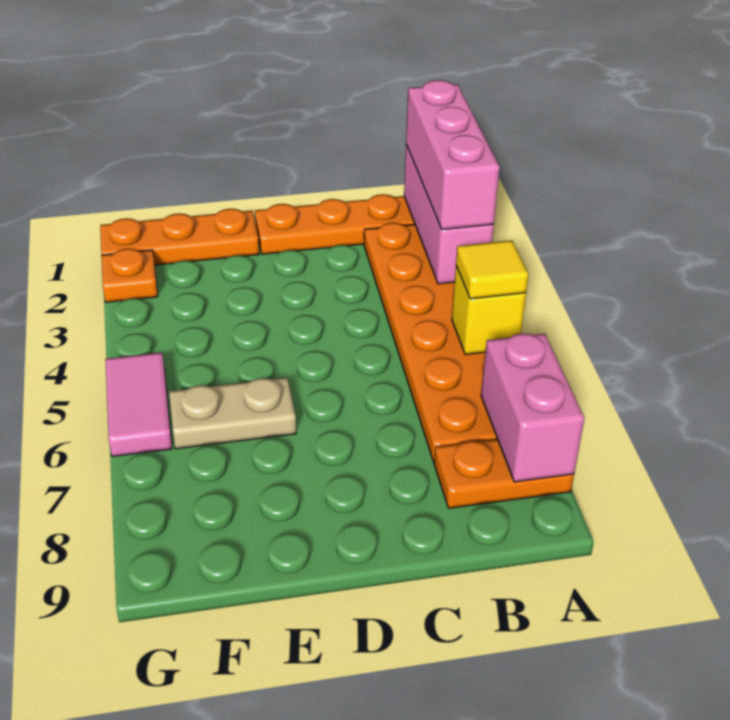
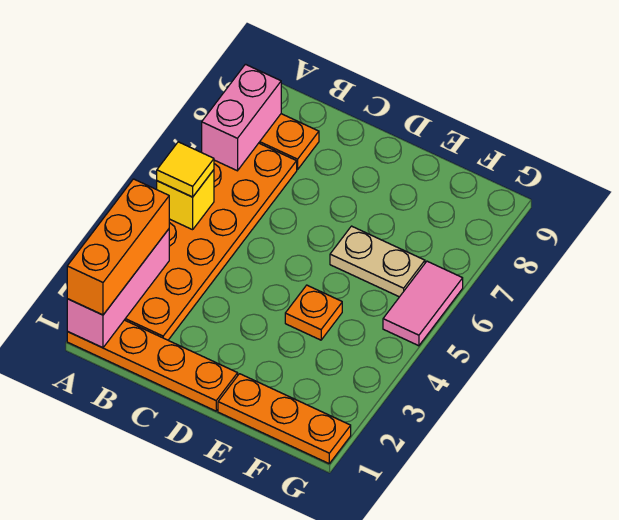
pink brick A1:A3 level 3 -> orange brick A1:A3 level 3
orange plate G2 level 1 -> orange plate E4 level 1

